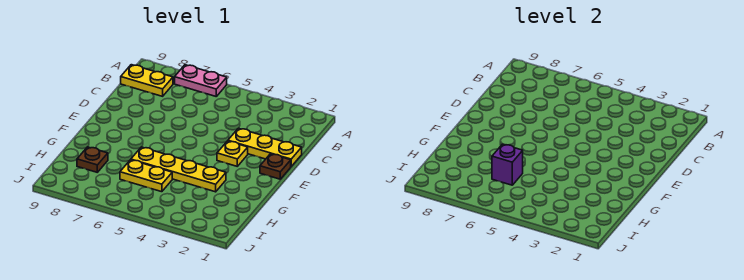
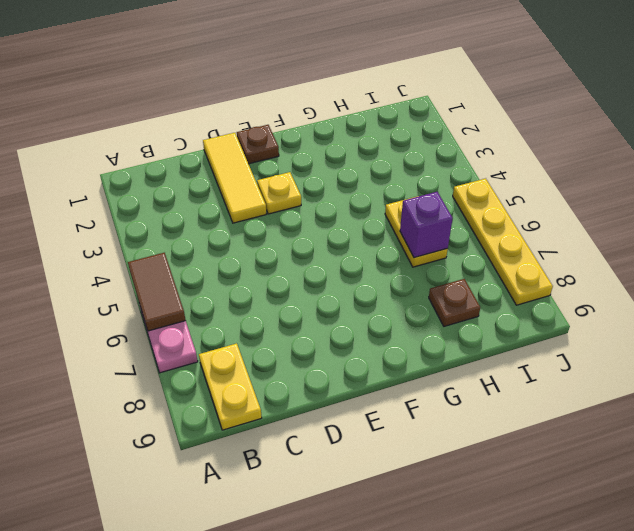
none -> brown tile A5:A6 level 2
yellow plate D1:D3 level 1 -> yellow tile D1:D3 level 1
yellow plate G3:G6 level 1 -> yellow plate J5:J8 level 1

